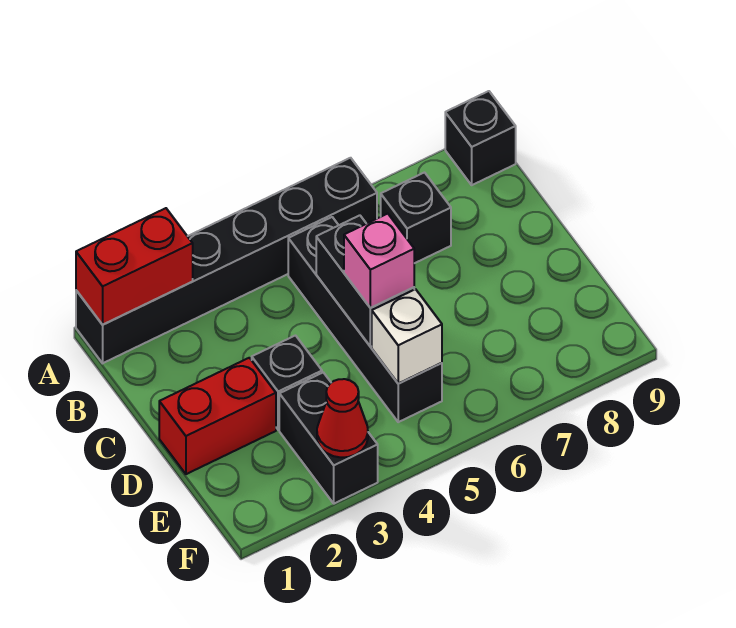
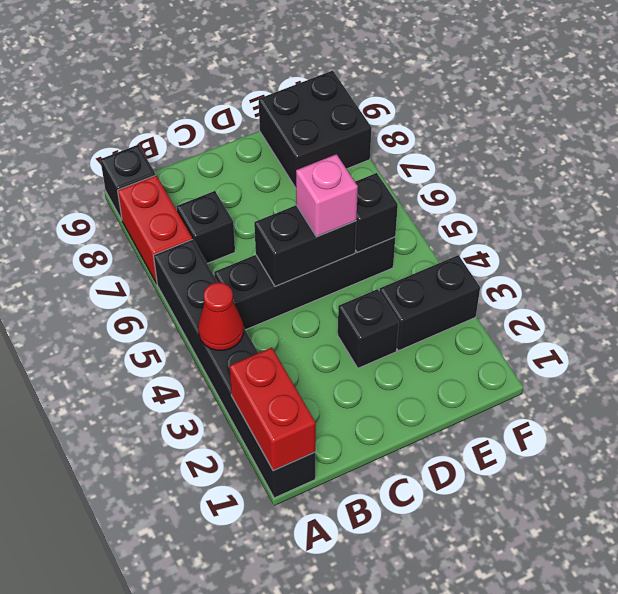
red brick D1:D2 level 1 -> red brick A7:A8 level 1
white brick E5 level 2 -> black brick E5 level 2
none -> black brick E8:F9 level 1
red cone F3 level 2 -> red cone A4 level 2

